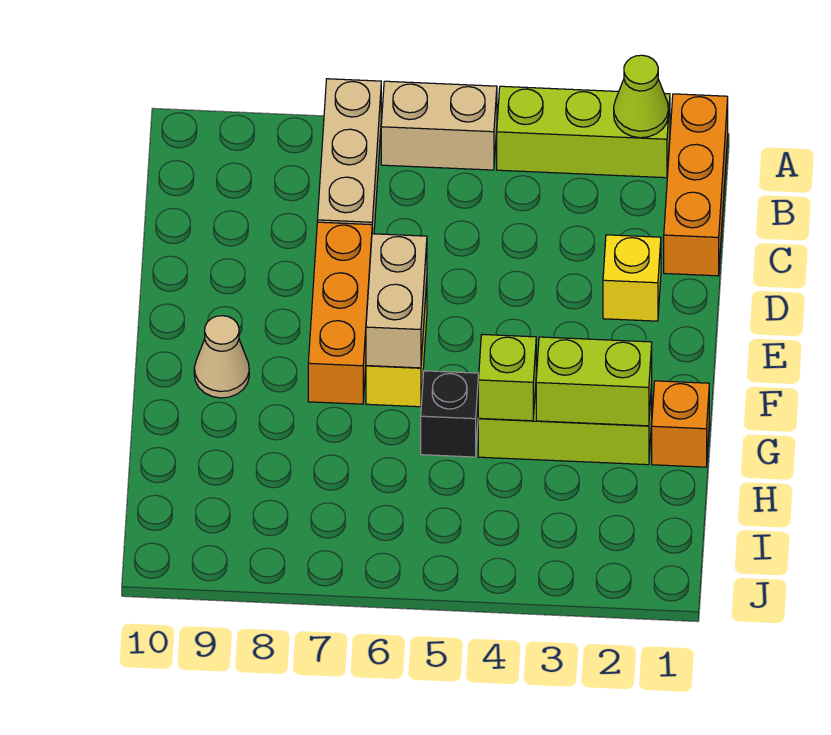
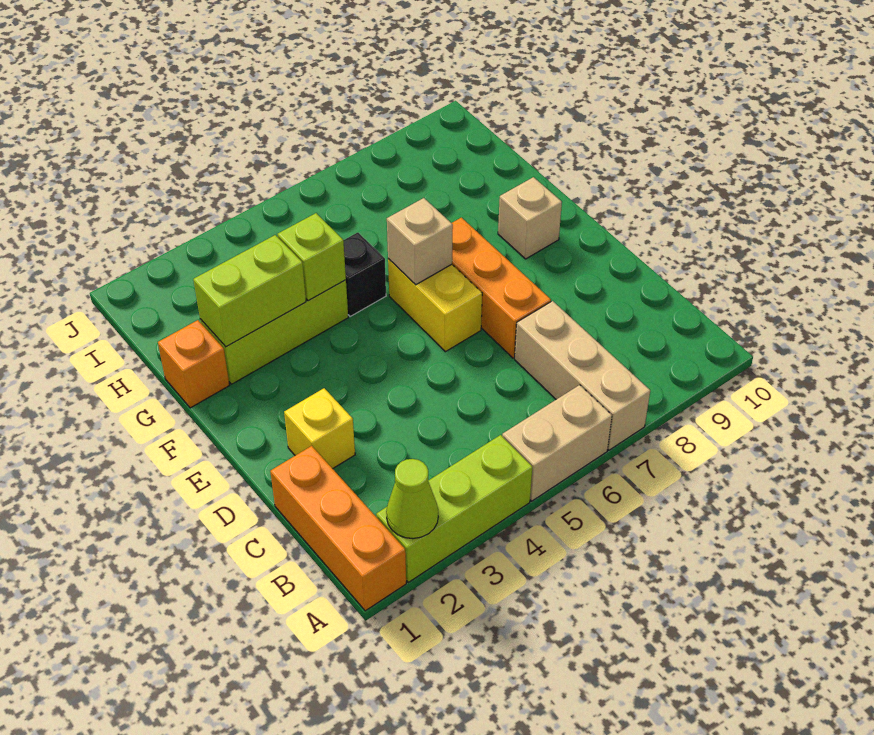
tan brick E6:F6 level 2 -> tan brick F6 level 2
tan cone F9 level 1 -> tan brick F9 level 1

